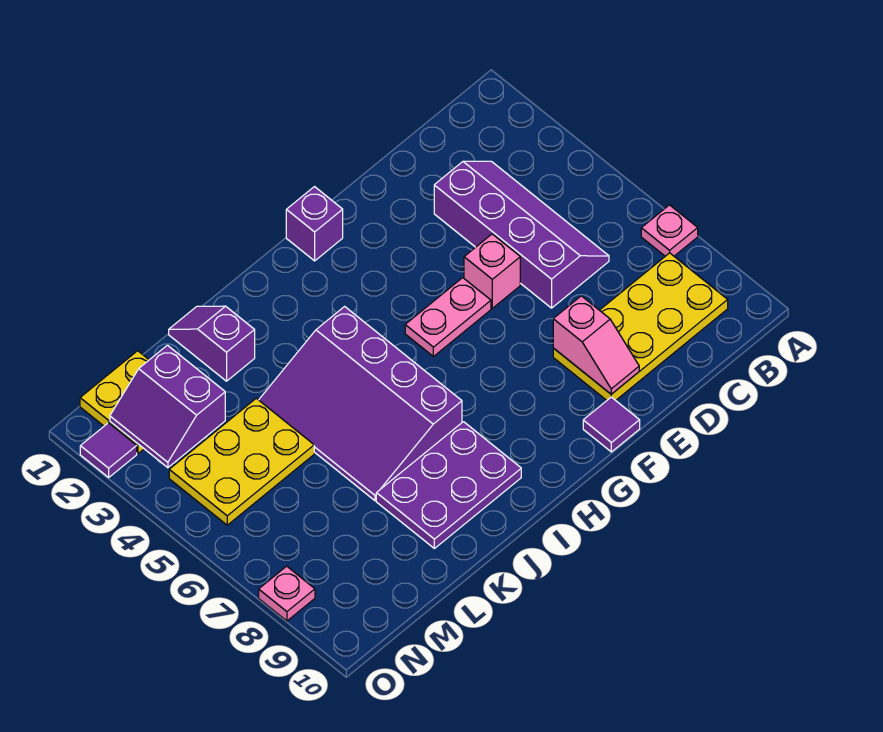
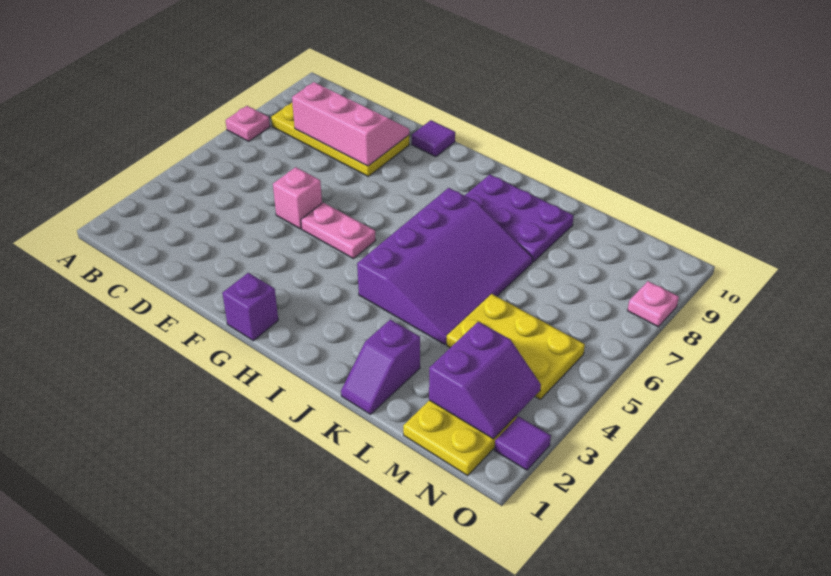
purple slope C3:D6 level 1 top D -> none
pink slope E8:E9 level 2 top 8 -> pink slope C8:E9 level 2 top 8

